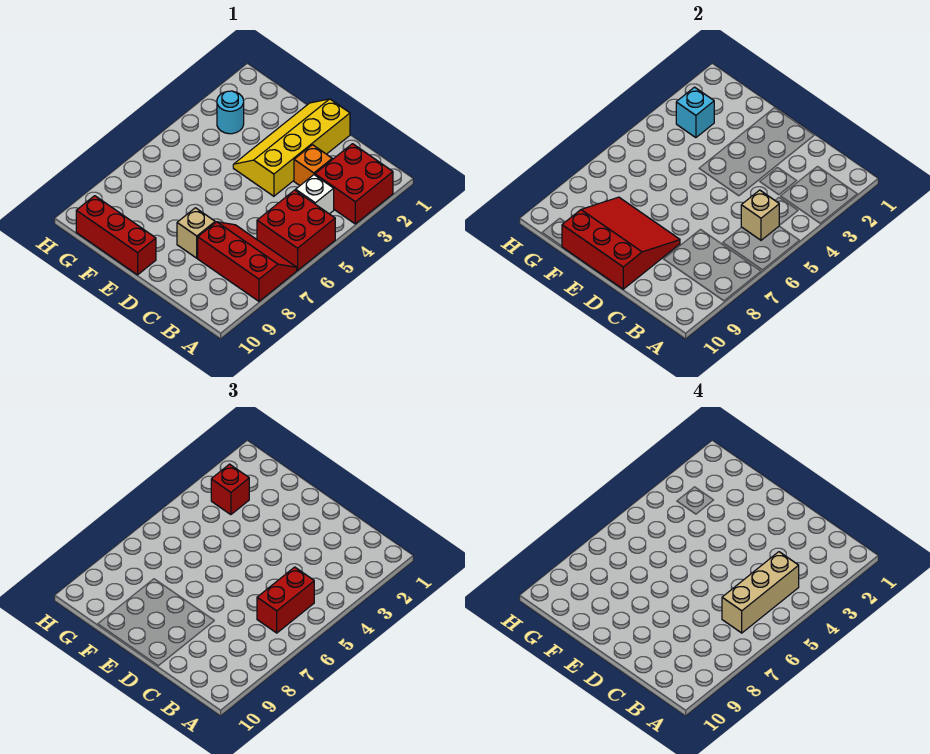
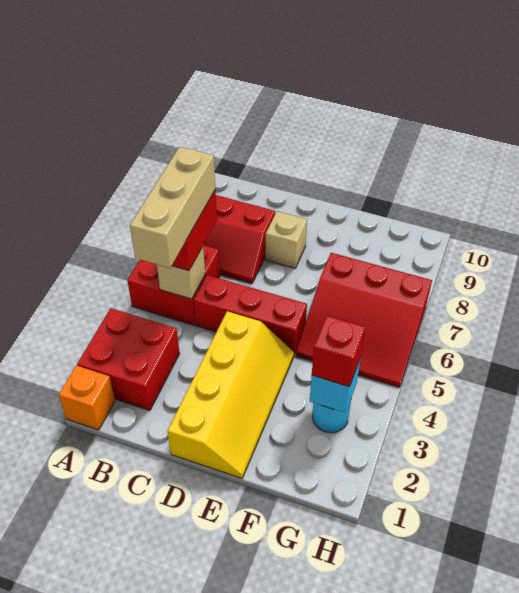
white brick B4 level 1 -> none
orange brick C3 level 1 -> orange brick A1 level 1
red slope D8:F10 level 2 top 10 -> red slope F5:H7 level 1 top 7
red brick E10:G10 level 1 -> red brick C5:E5 level 1

